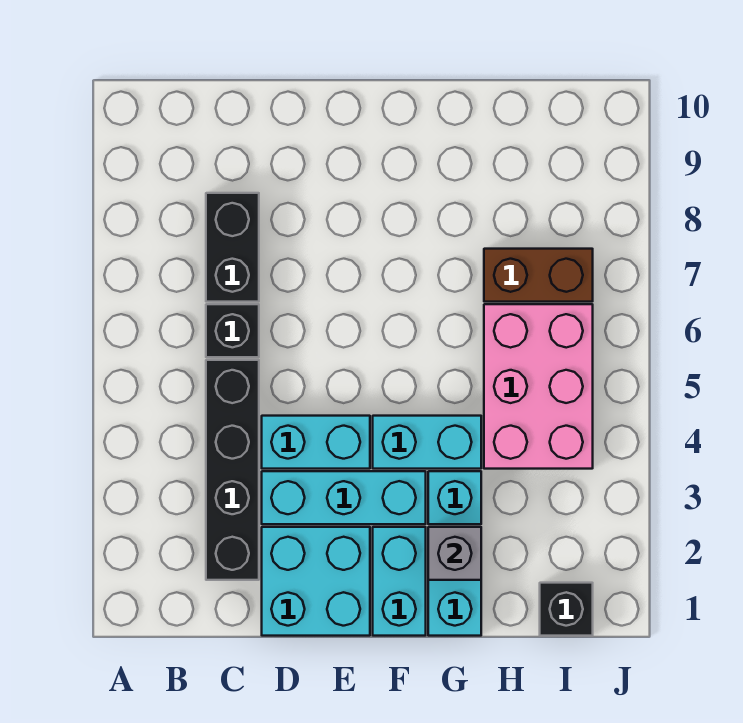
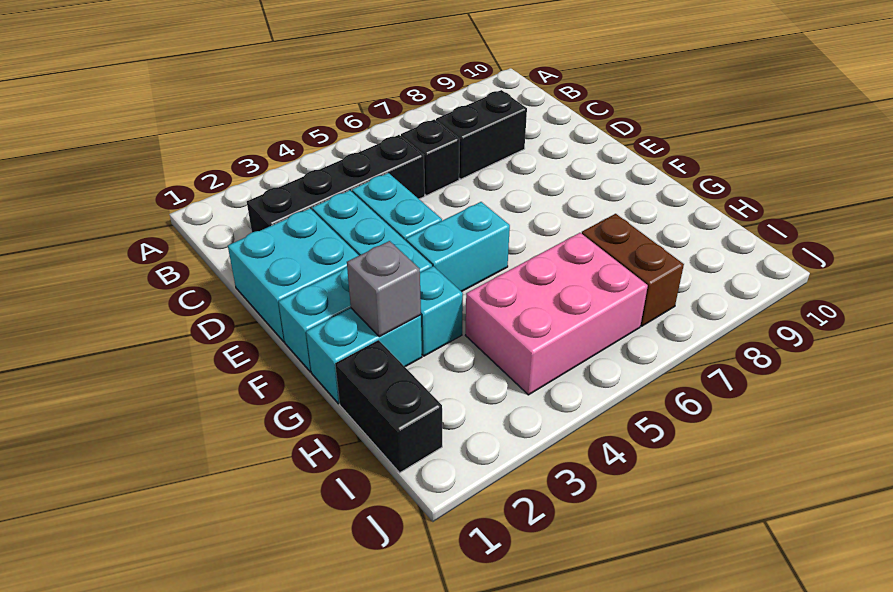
cyan brick F4:G4 level 1 -> cyan brick F4:F5 level 1
black brick I1 level 1 -> black brick H1:I1 level 1

